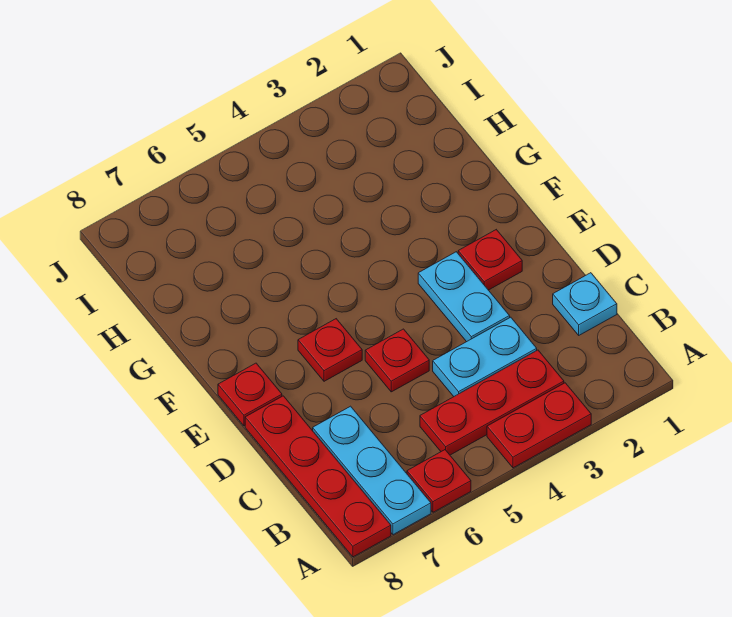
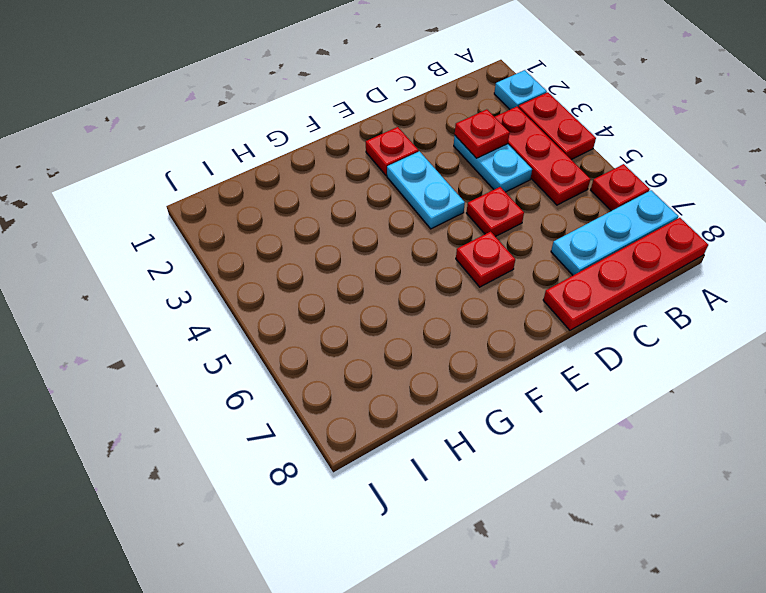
cyan plate C1 level 1 -> cyan plate A2 level 1
cyan plate D3:E3 level 1 -> cyan plate E3:E4 level 1
red plate E8 level 1 -> red plate C3 level 2

